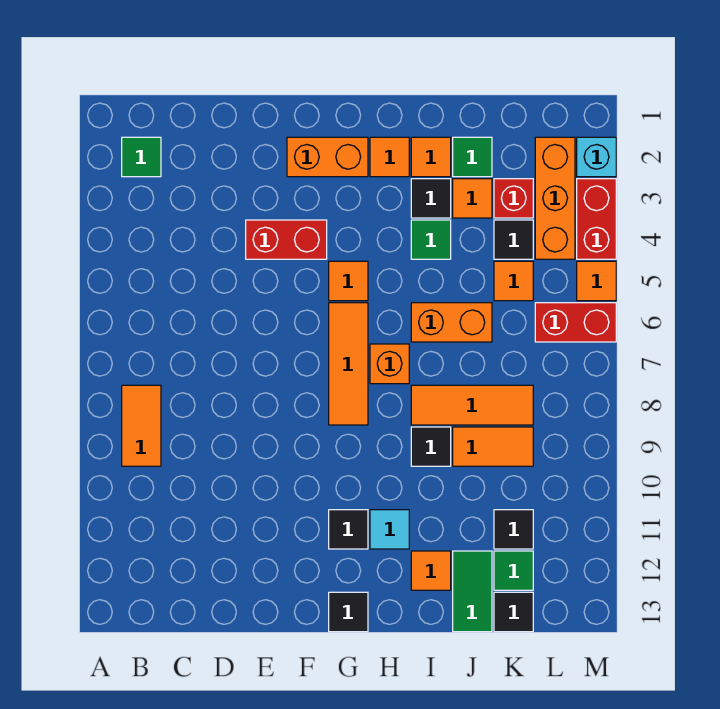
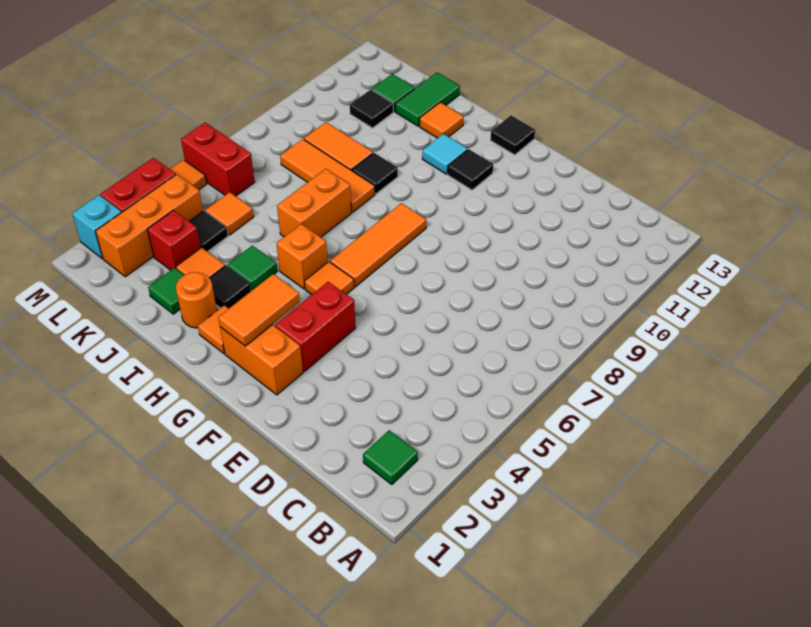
orange tile B8:B9 level 1 -> orange tile G2:G3 level 2
red brick E4:F4 level 1 -> red brick F3:F4 level 1
orange brick H7 level 1 -> orange brick H5 level 1
orange tile I2 level 1 -> orange round brick I2 level 1
orange brick I6:J6 level 1 -> orange brick I6:I7 level 1
black tile K13 level 1 -> none

